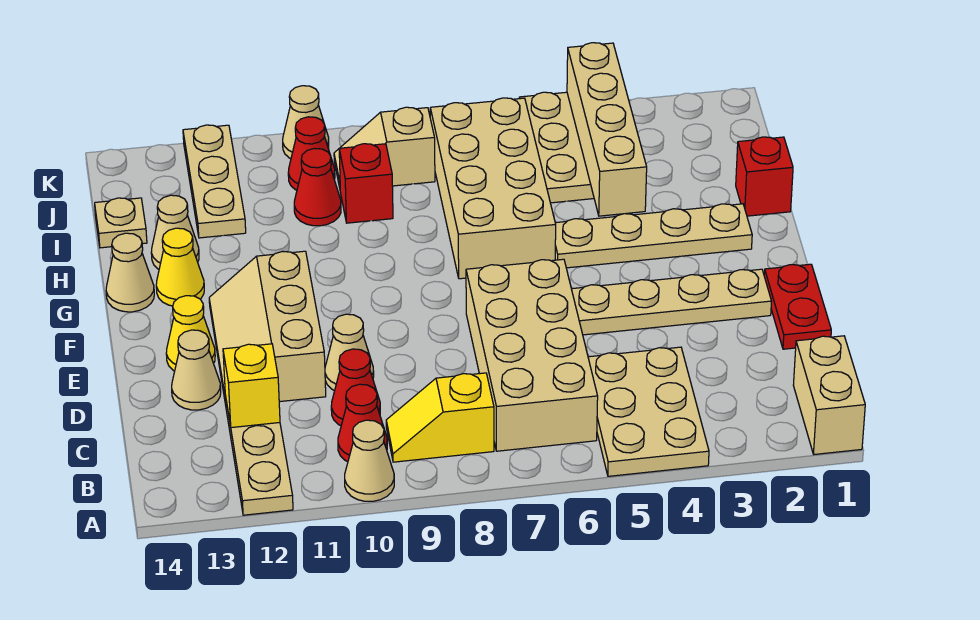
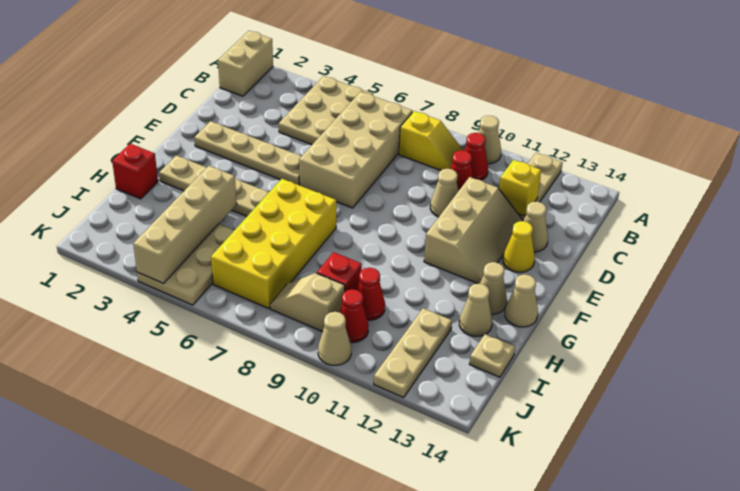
red plate D1:E1 level 1 -> none
tan brick G6:J7 level 1 -> yellow brick G6:J7 level 1
yellow cone G13 level 1 -> tan cone G13 level 1
tan slope J8:J9 level 1 top 8 -> tan slope J8:J9 level 1 top 9

